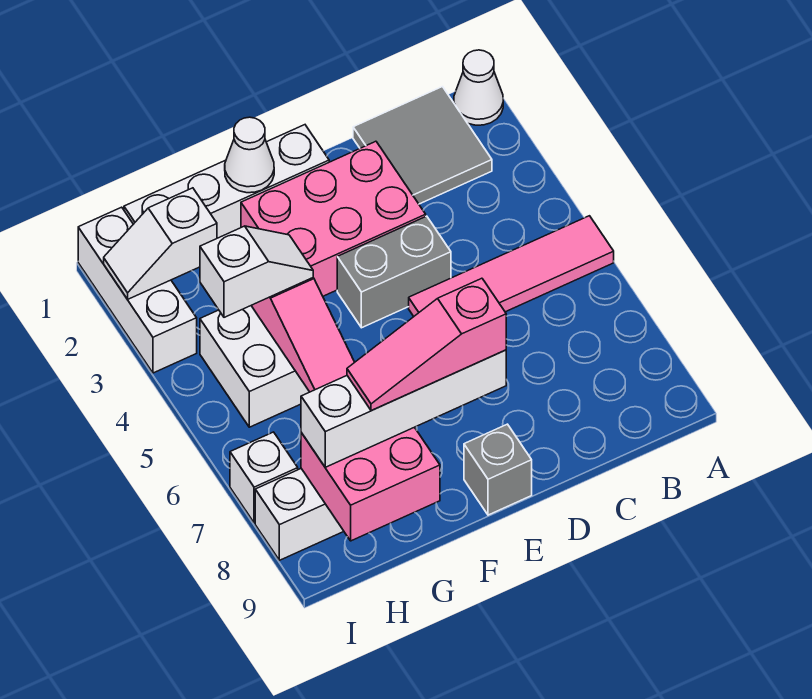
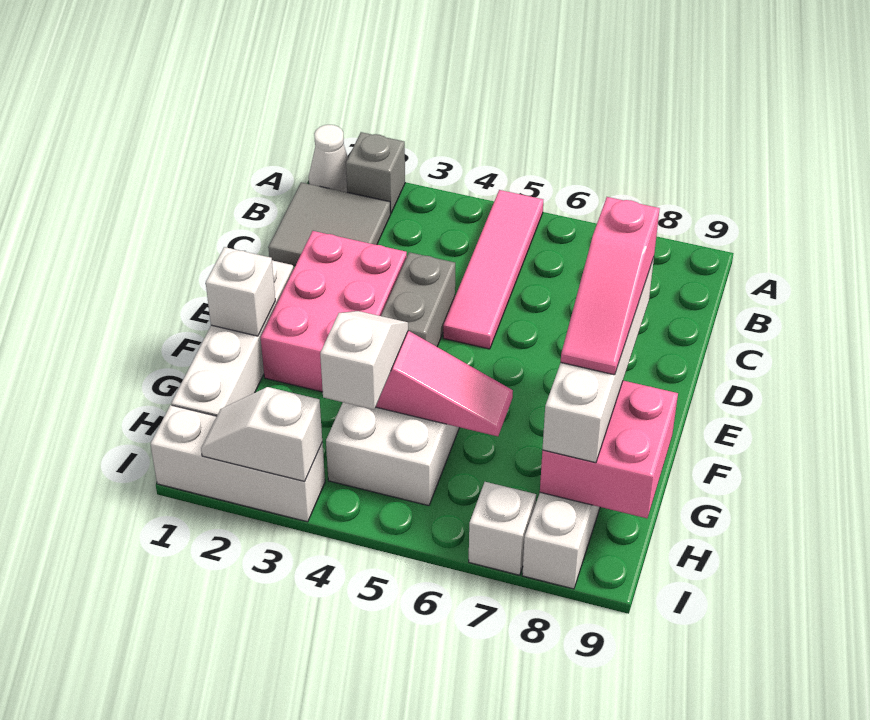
grey brick E9 level 1 -> grey brick A2 level 1
white cone F1 level 2 -> white brick F1 level 2
white slope H2:I2 level 2 top H -> white slope I2:I3 level 2 top 3

